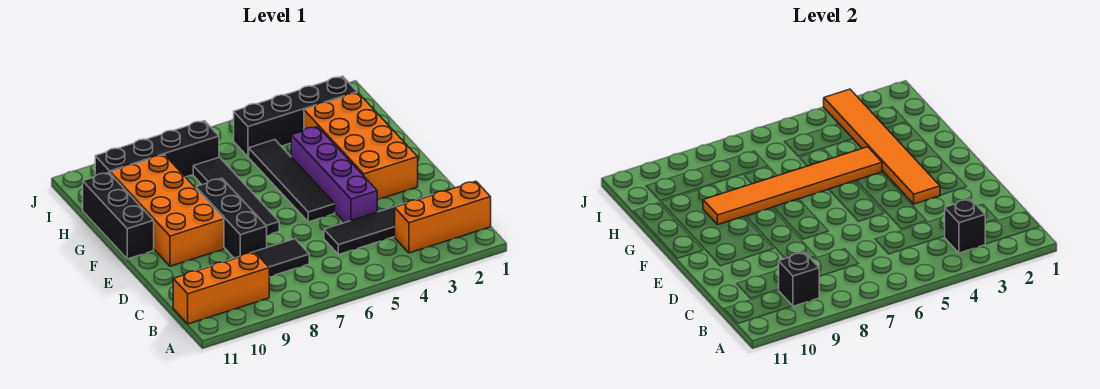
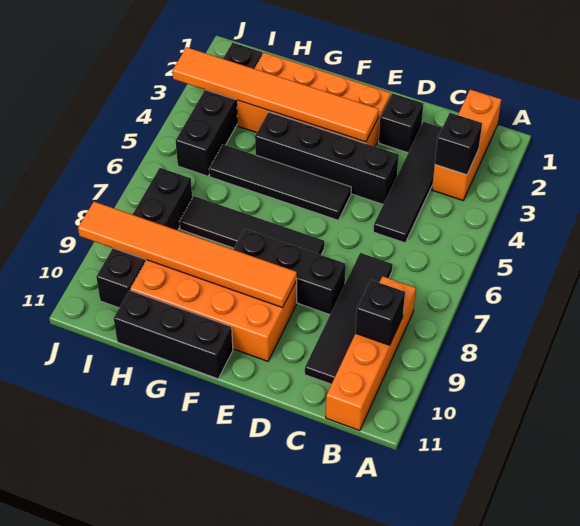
orange brick B9:B11 level 1 -> orange brick B8:B11 level 1
none -> black brick D2 level 1
purple brick D4:G4 level 1 -> black brick D4:G4 level 1
orange tile G4:G9 level 2 -> orange tile E9:J9 level 2

